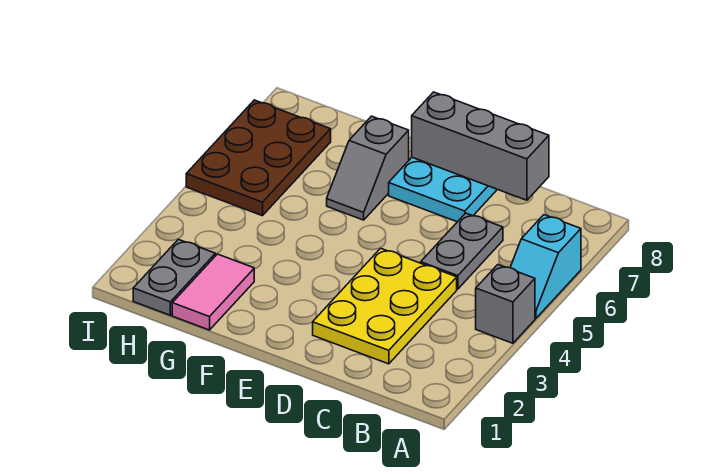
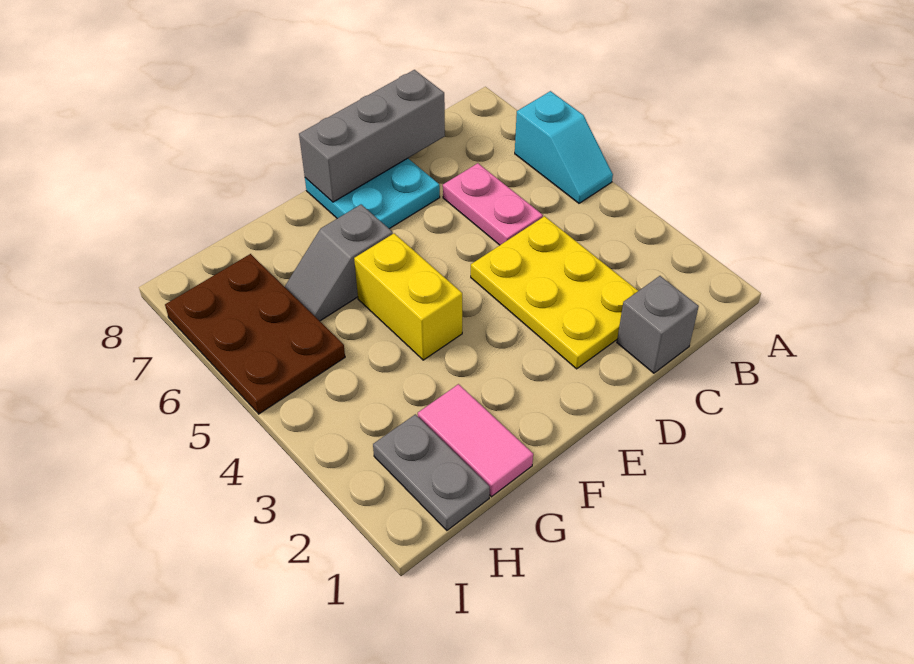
grey brick A4 level 1 -> grey brick C1 level 1
grey plate C5:C6 level 1 -> pink plate C5:C6 level 1
none -> yellow brick F4:F5 level 1
grey slope F6:F7 level 1 top 7 -> grey slope F6:G6 level 1 top F

